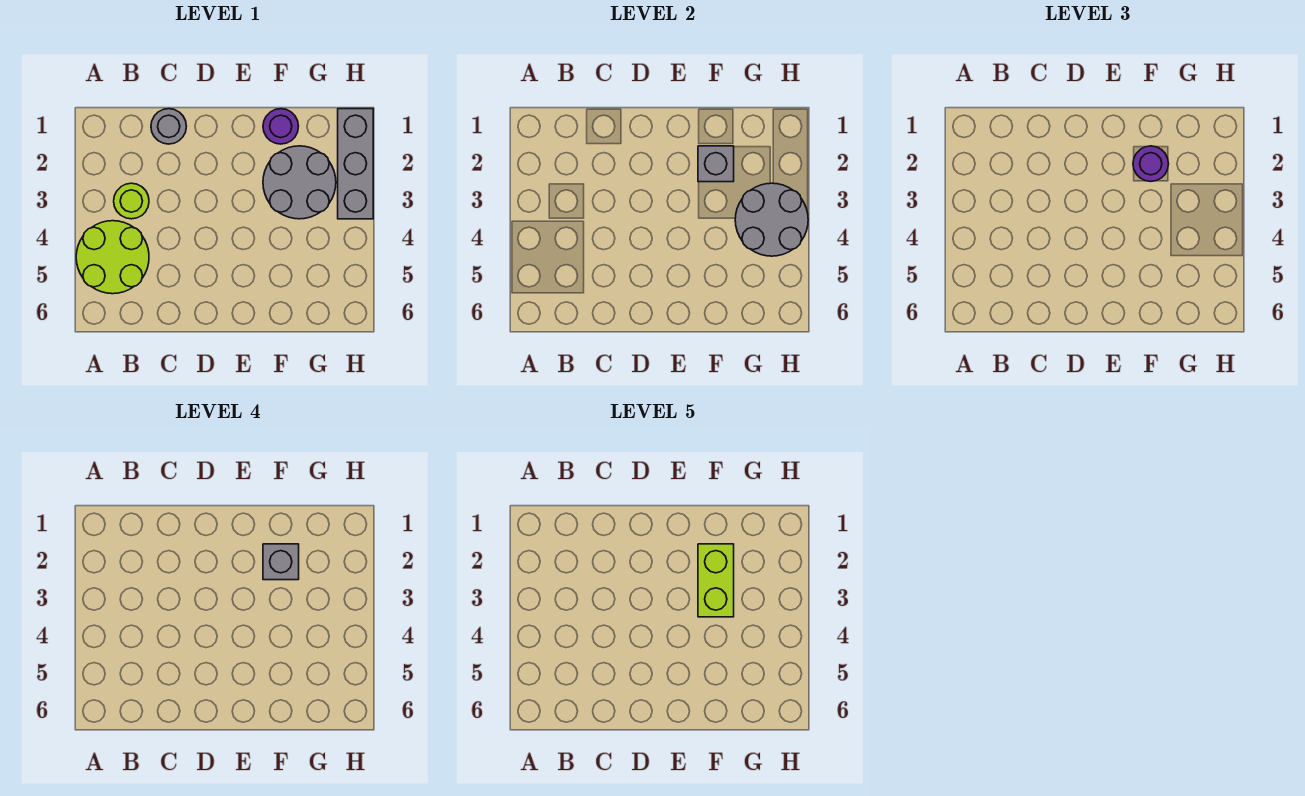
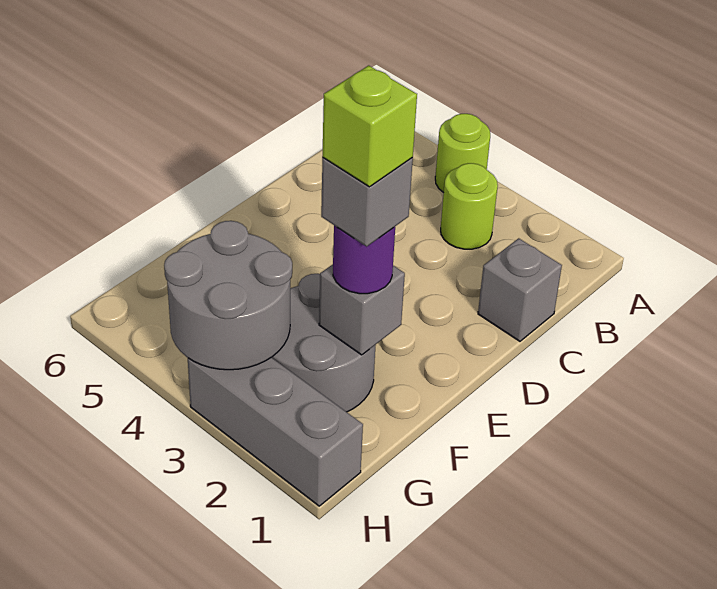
lime round brick A4:B5 level 1 -> lime round brick A4 level 1
grey round brick C1 level 1 -> grey brick C1 level 1
purple round brick F1 level 1 -> none
lime brick F2:F3 level 5 -> lime brick F2 level 5

